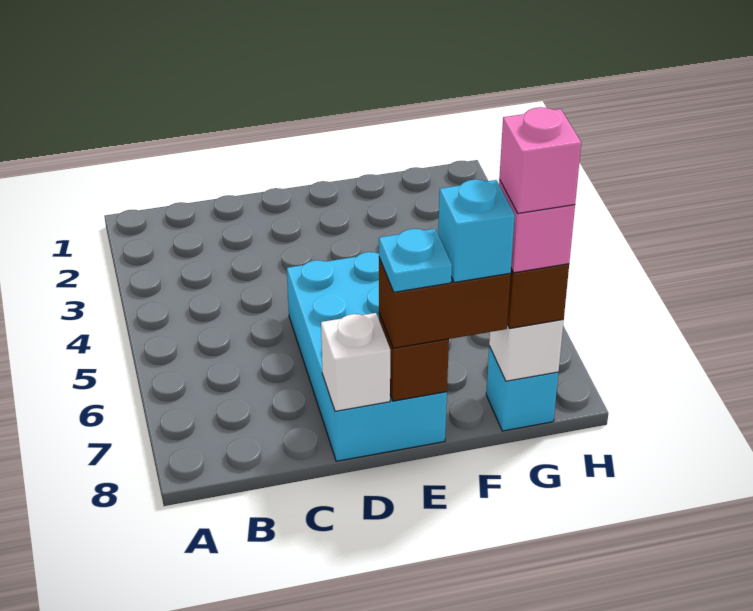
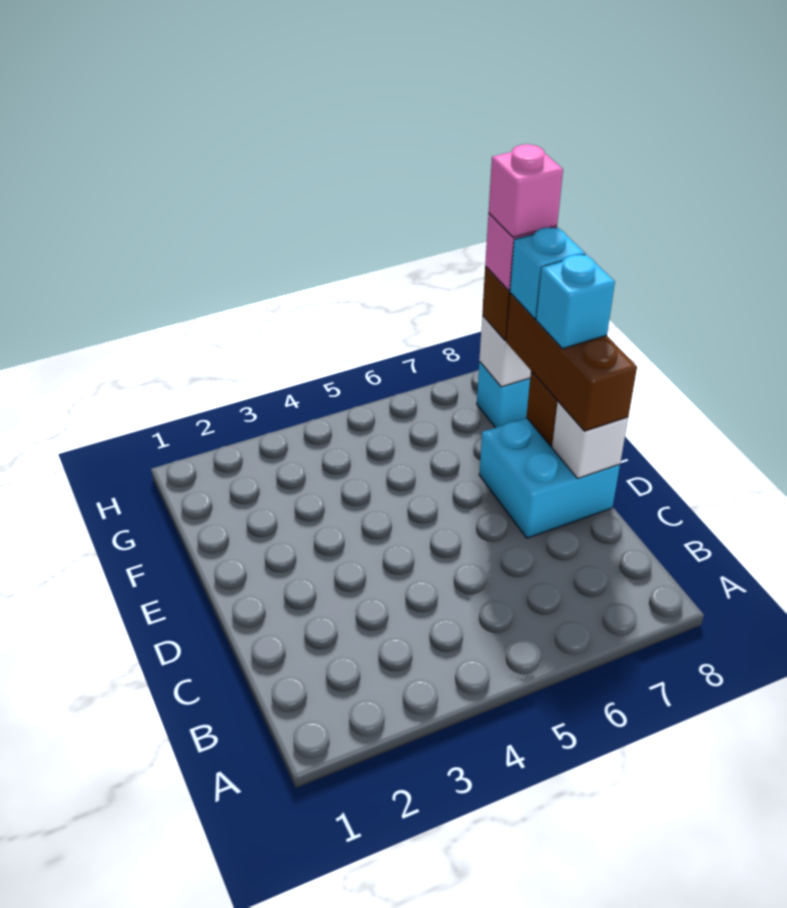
cyan brick D5:E8 level 1 -> cyan brick D7:E8 level 1
brown brick E8:F8 level 3 -> brown brick D8:F8 level 3
cyan plate E8 level 4 -> cyan brick E8 level 4

